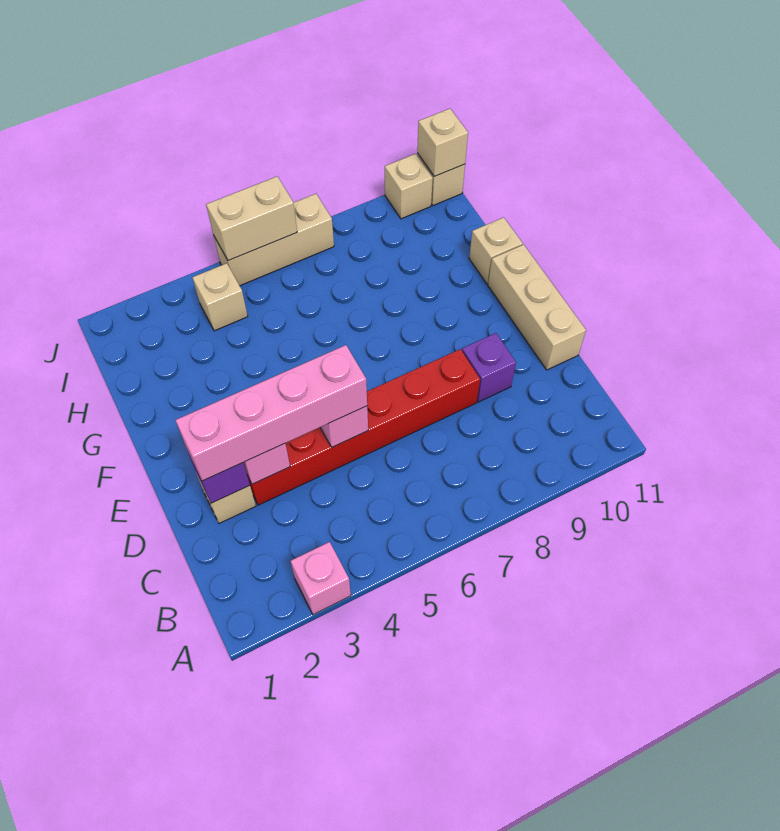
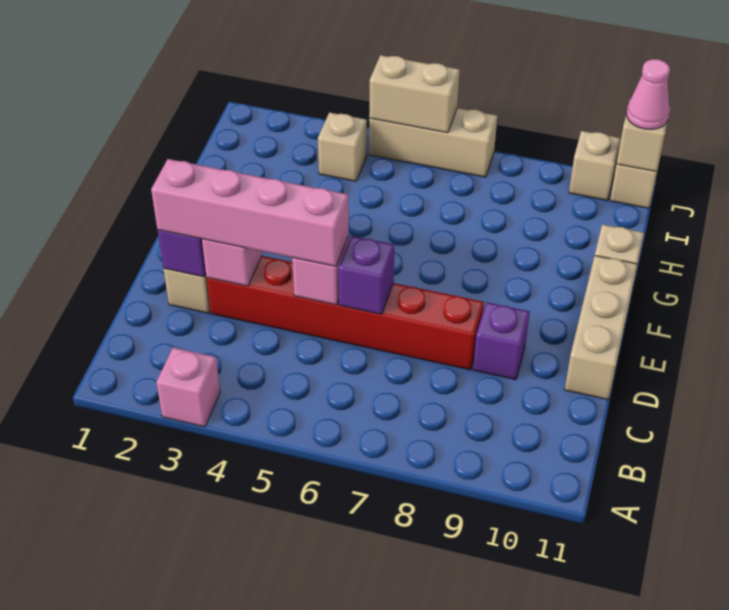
none -> purple brick D6 level 2
none -> pink cone J11 level 3

